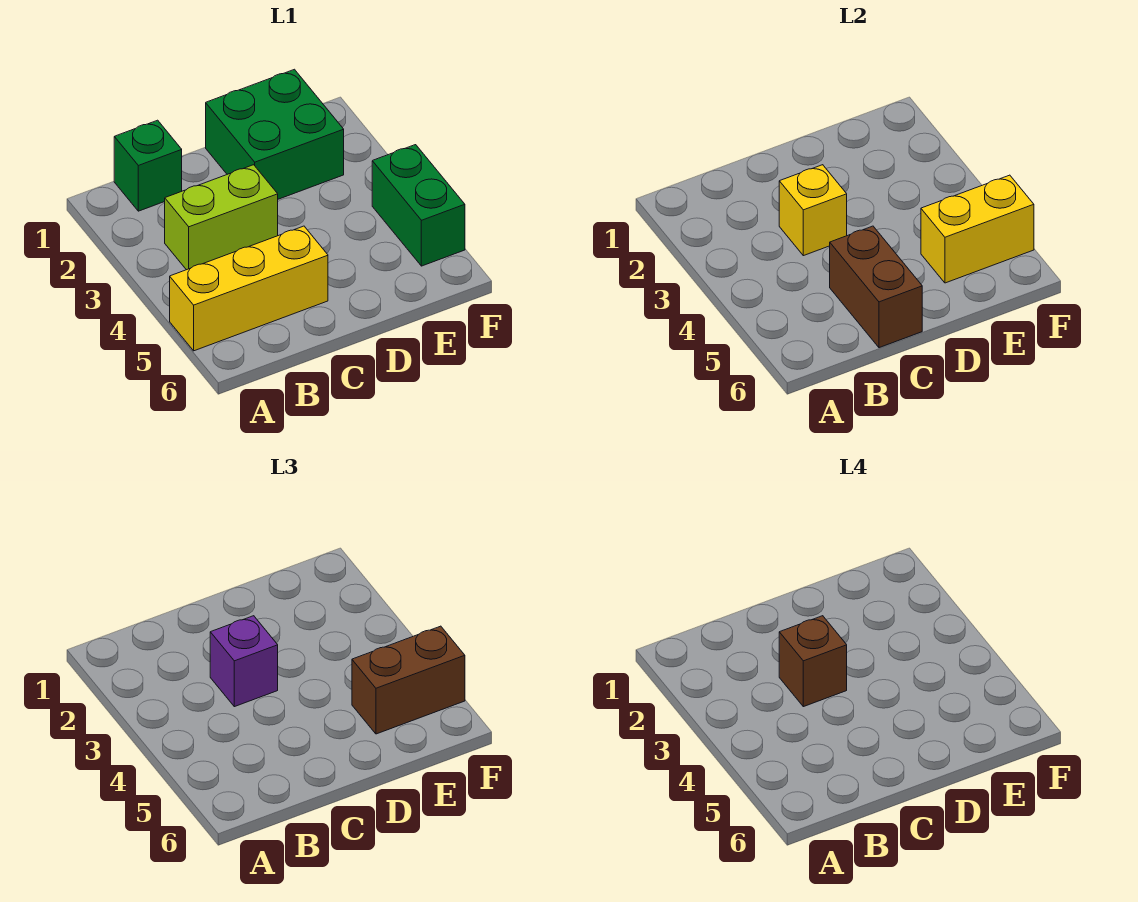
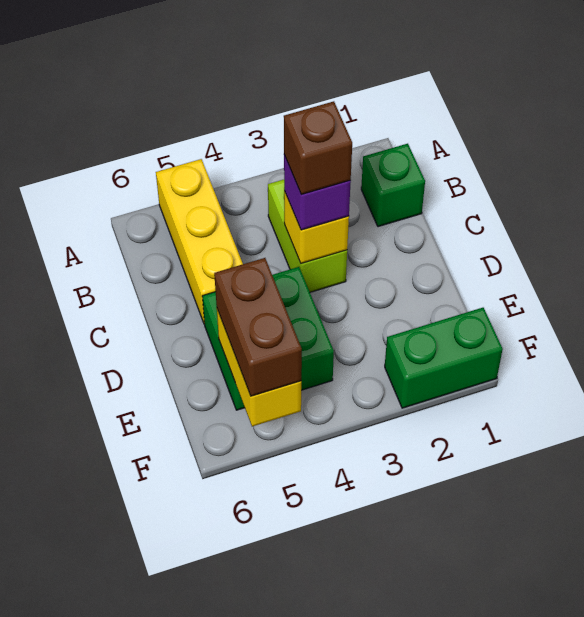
brown brick C5:C6 level 2 -> none
green brick D1:E2 level 1 -> green brick D4:E5 level 1
green brick F4:F5 level 1 -> green brick F1:F2 level 1

